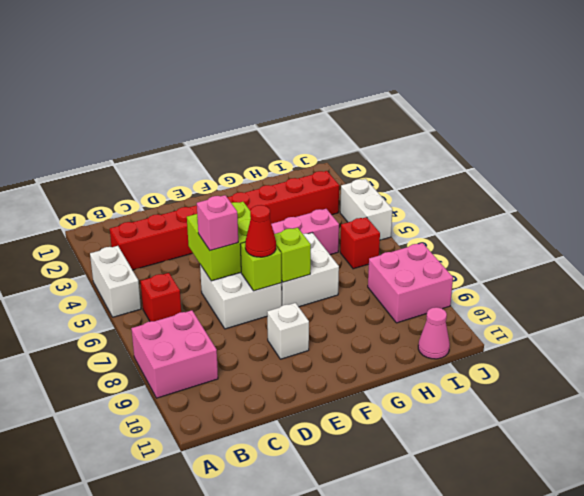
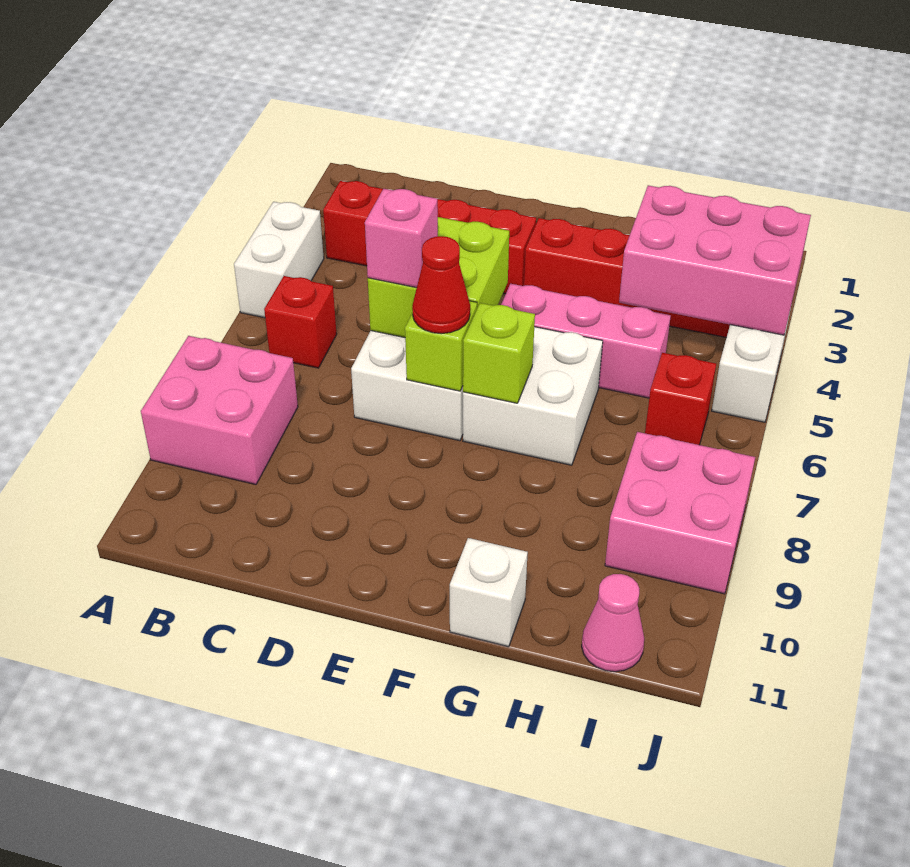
white brick E9 level 1 -> white brick G11 level 1
none -> pink brick H3:J4 level 2

